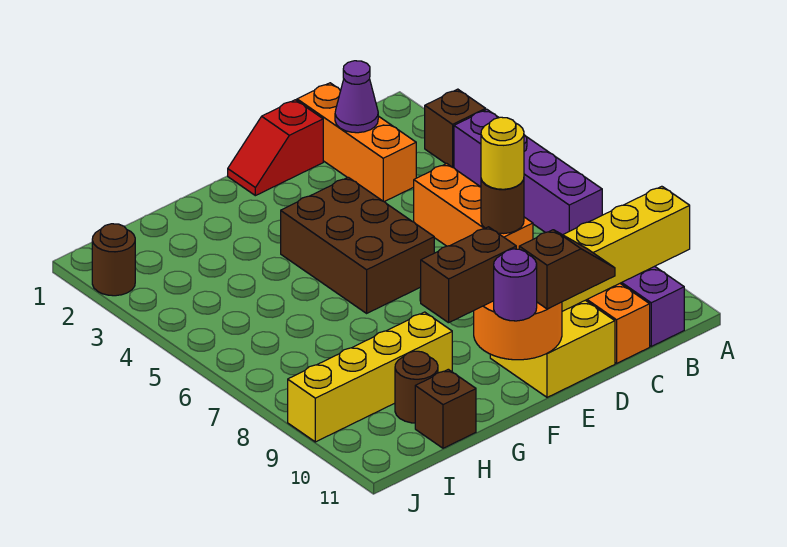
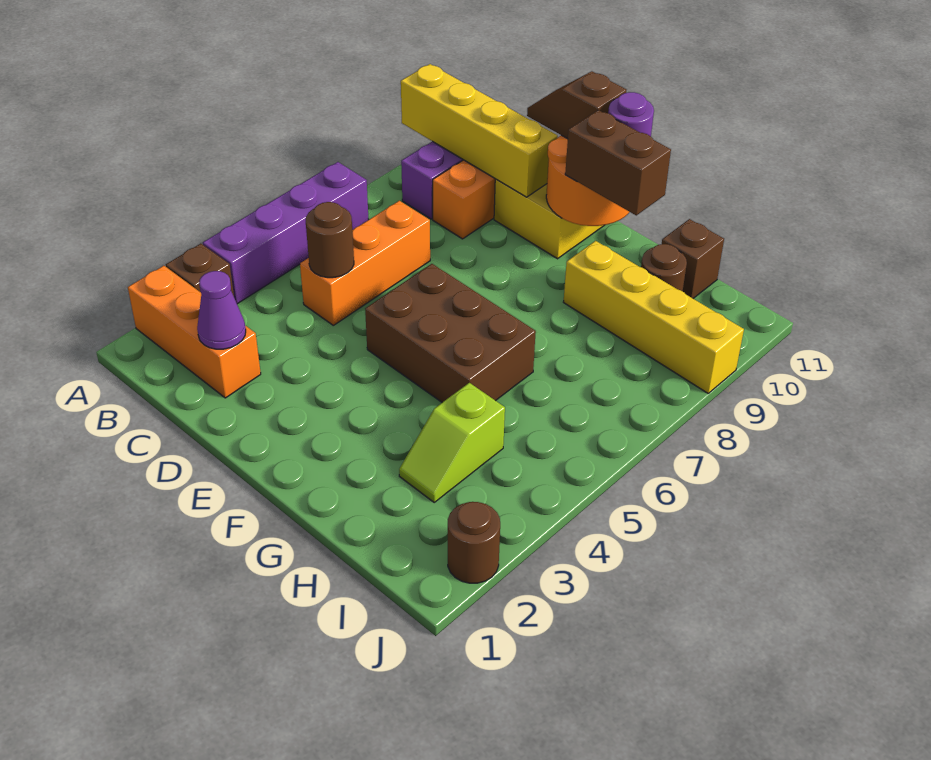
orange brick C1:C3 level 1 -> orange brick A2:C2 level 1
brown round brick C7 level 2 -> brown round brick C5 level 2
yellow round brick C7 level 3 -> none
red slope D1:E1 level 1 top D -> none
brown brick E4:F6 level 1 -> brown brick E5:G6 level 1
none -> lime slope H3:H4 level 1 top 4

